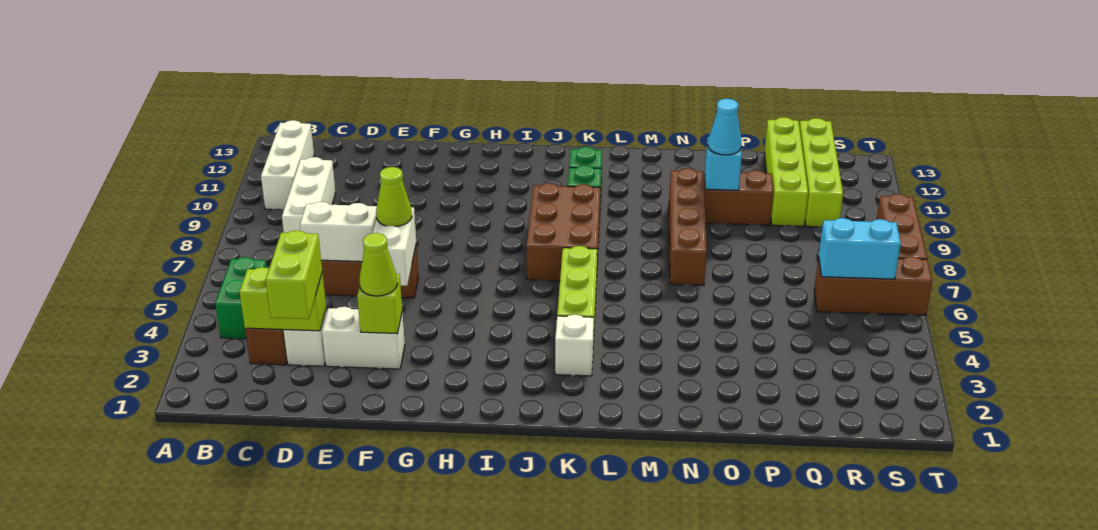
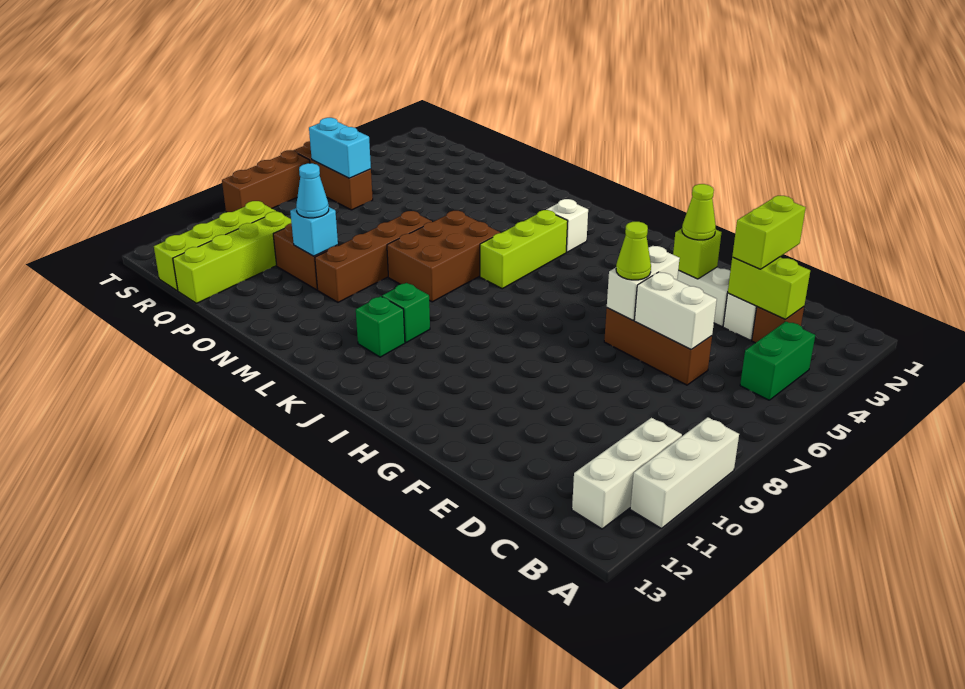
white brick C8:C10 level 1 -> white brick A9:A11 level 1
brown brick J7:K9 level 1 -> brown brick L6:M8 level 1

